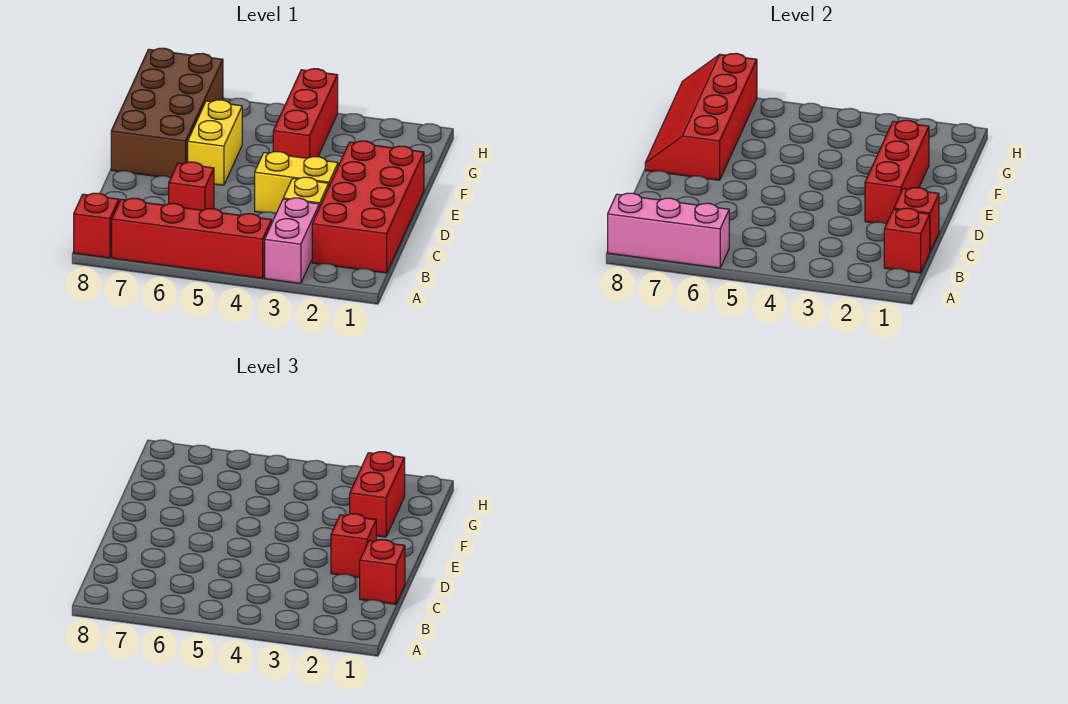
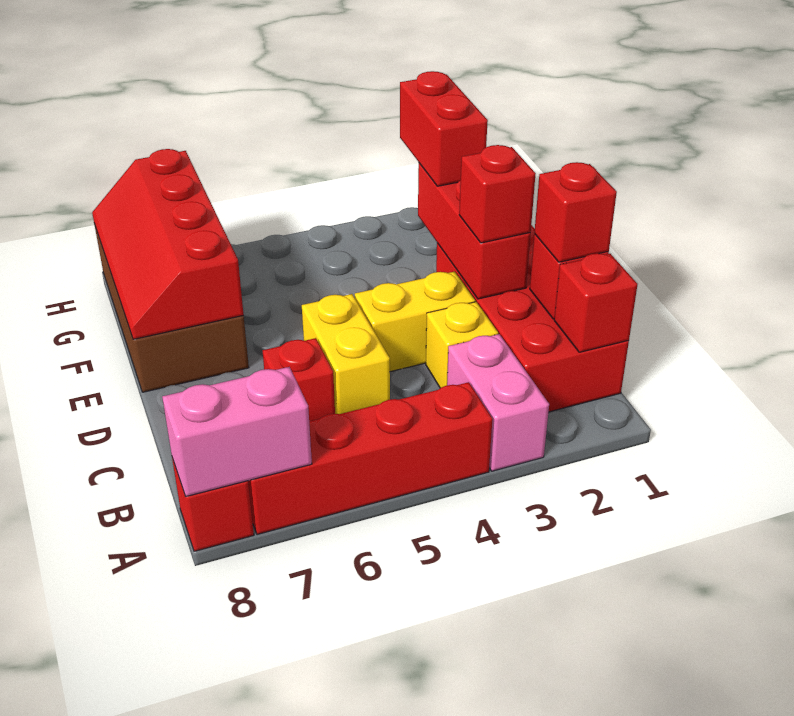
pink brick A6:A8 level 2 -> pink brick A7:A8 level 2
yellow brick E6:F6 level 1 -> yellow brick C5:D5 level 1
red brick F4:H4 level 1 -> none

